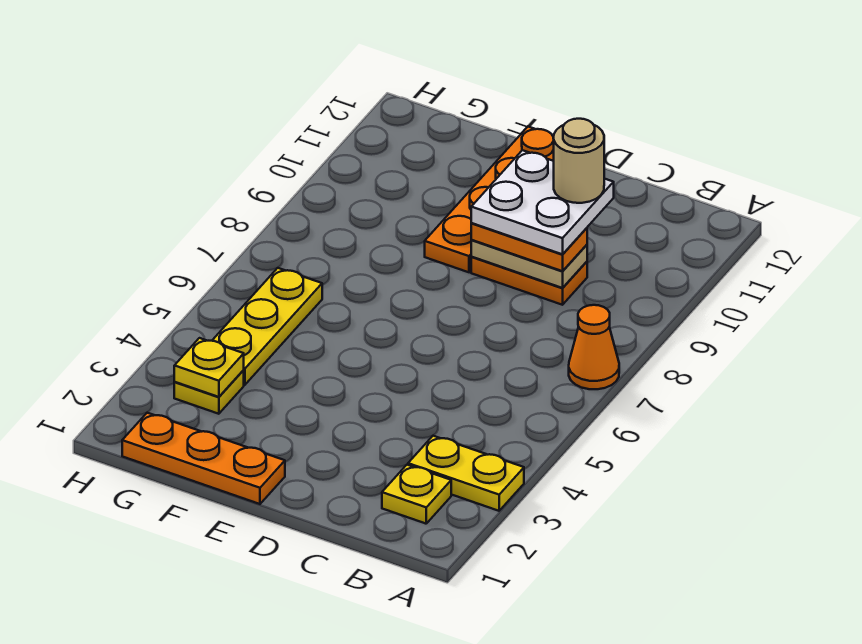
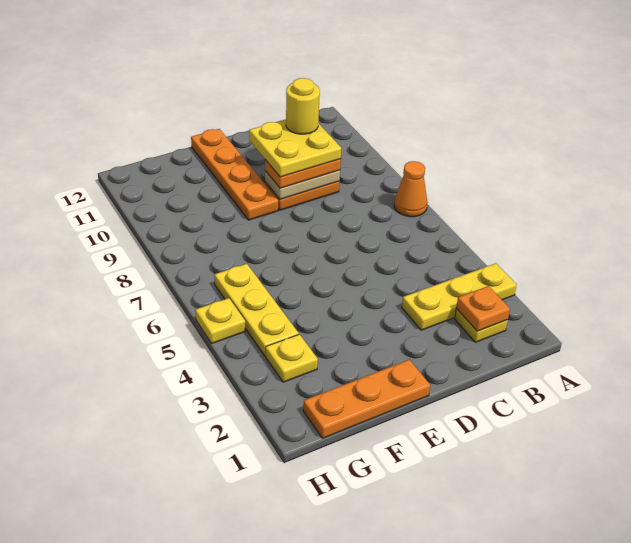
yellow plate A3:B3 level 1 -> yellow plate A3:C3 level 1
none -> orange plate B2 level 2
white plate C9:D10 level 4 -> yellow plate C9:D10 level 4
tan round brick C10 level 5 -> yellow round brick C10 level 5
yellow plate G3 level 2 -> yellow plate H5 level 1

